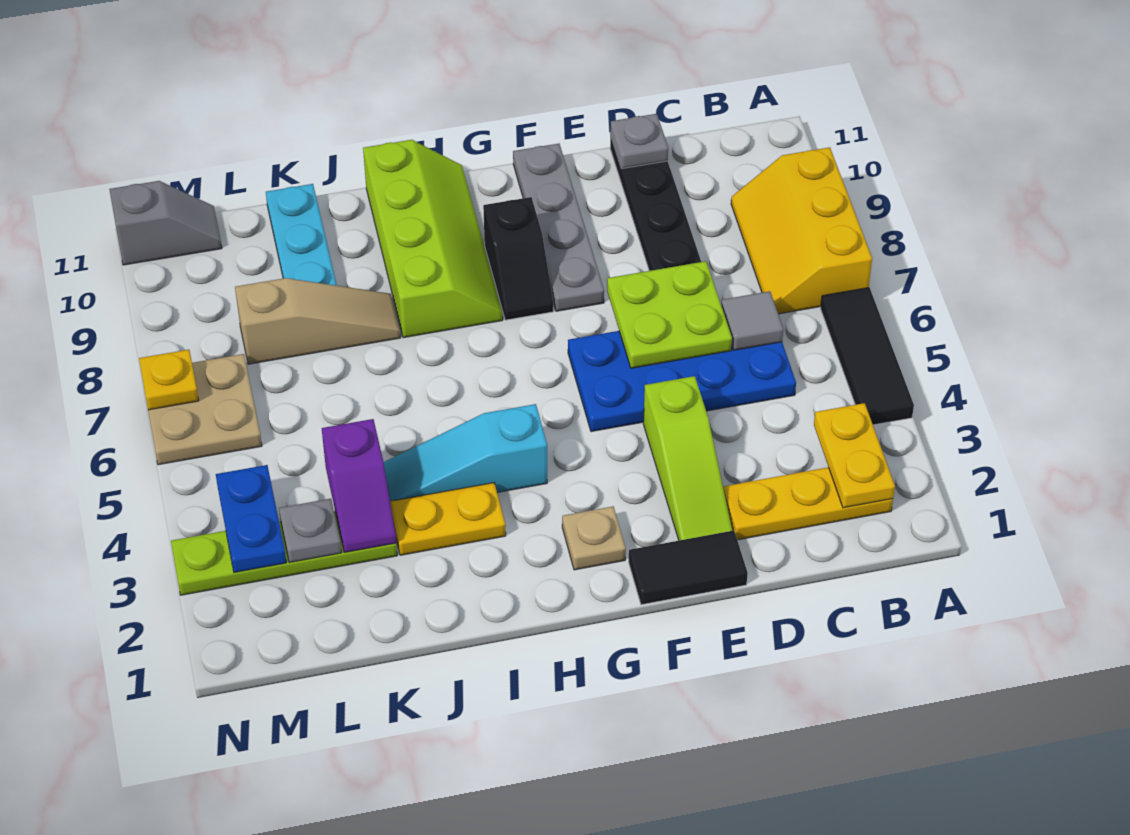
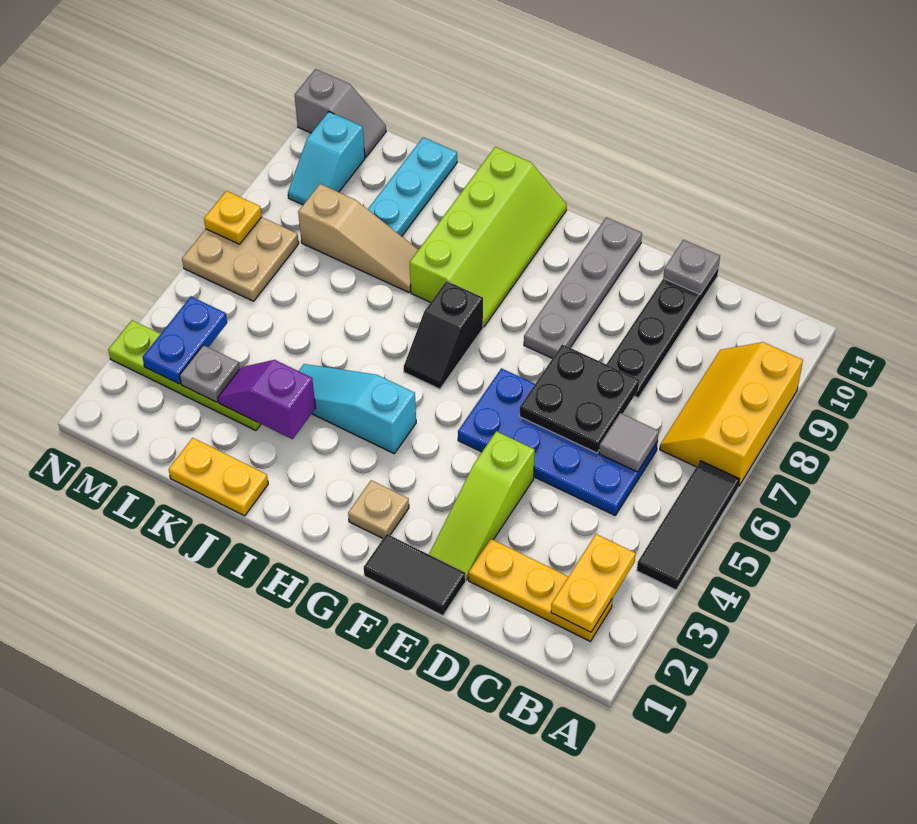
lime plate D6:E7 level 2 -> black plate D6:E7 level 2
black slope G8:G9 level 1 top 9 -> black slope H6:H7 level 1 top 7
yellow plate I3:J3 level 1 -> yellow plate J1:K1 level 1
purple slope K3:K4 level 2 top 4 -> purple slope J3:K3 level 2 top J
none -> cyan slope M9:M10 level 1 top 10

